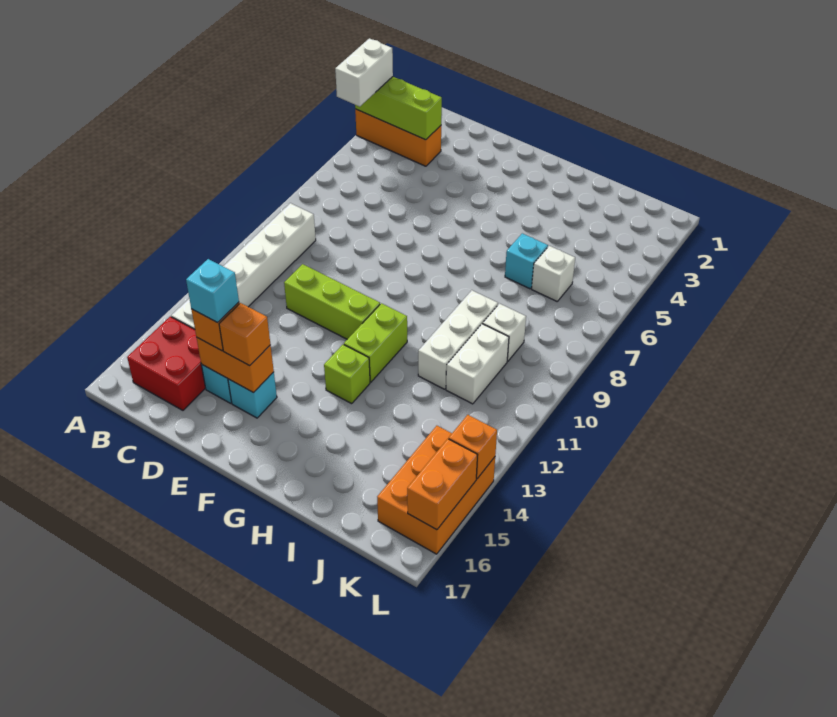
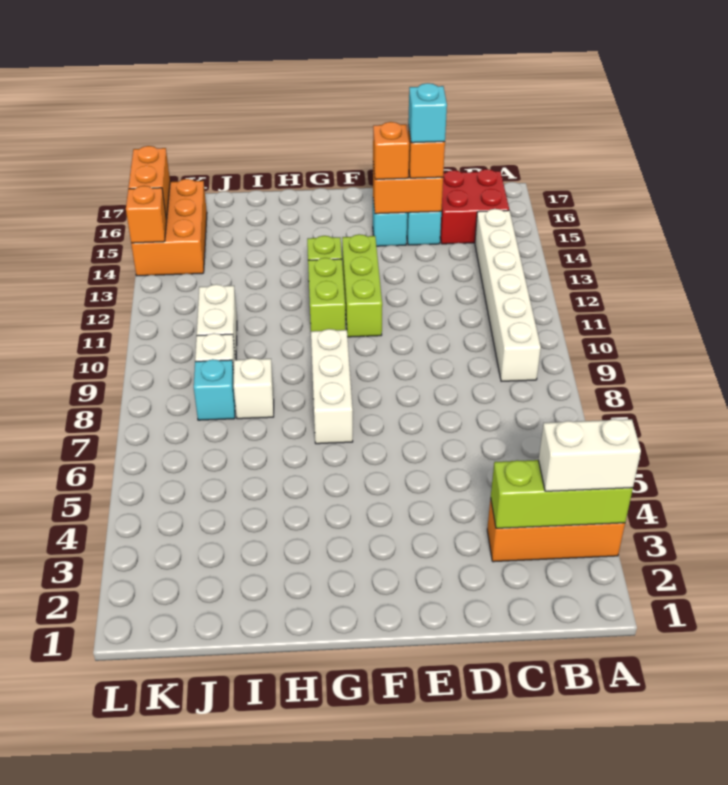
white brick A3:A4 level 3 -> white brick A3:B3 level 3
lime brick D11:F11 level 1 -> lime brick F11:F13 level 1
cyan brick I6 level 1 -> cyan brick J8 level 1
white brick I9:I11 level 1 -> white brick G7:G9 level 1
white brick J6 level 1 -> white brick I8 level 1

